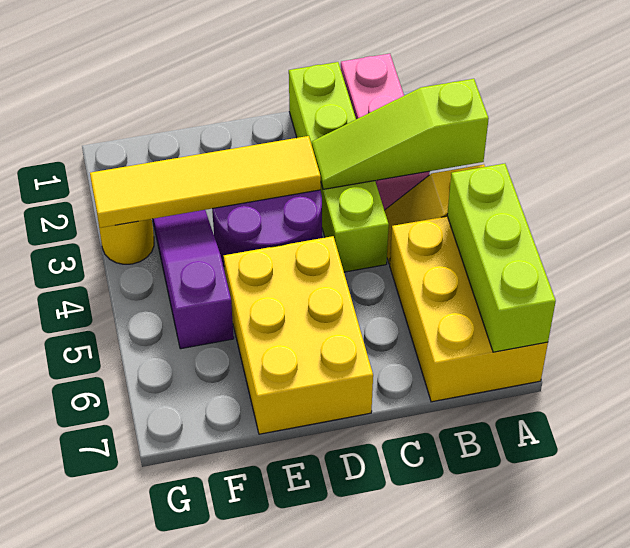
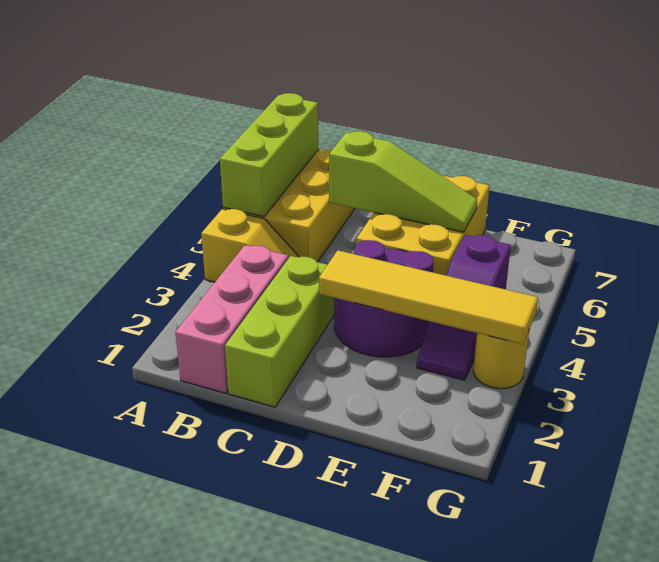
lime slope A3:C3 level 2 top A -> lime slope C6:E6 level 2 top C
lime brick C1:C4 level 1 -> lime brick C1:C3 level 1

